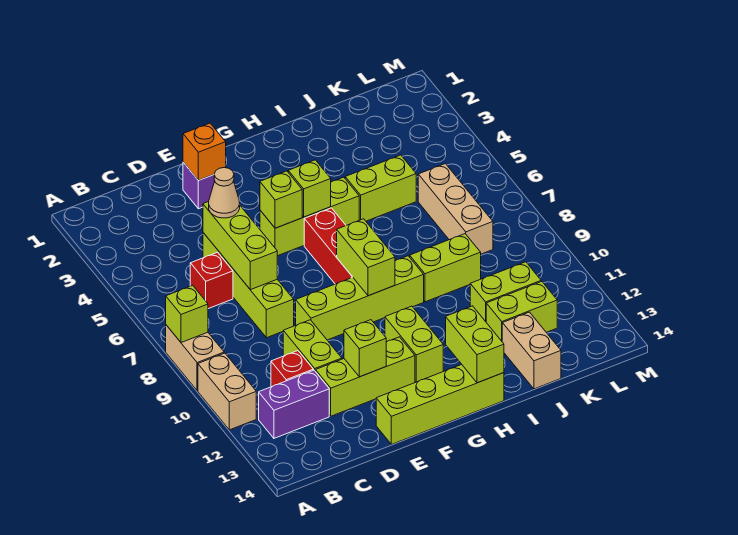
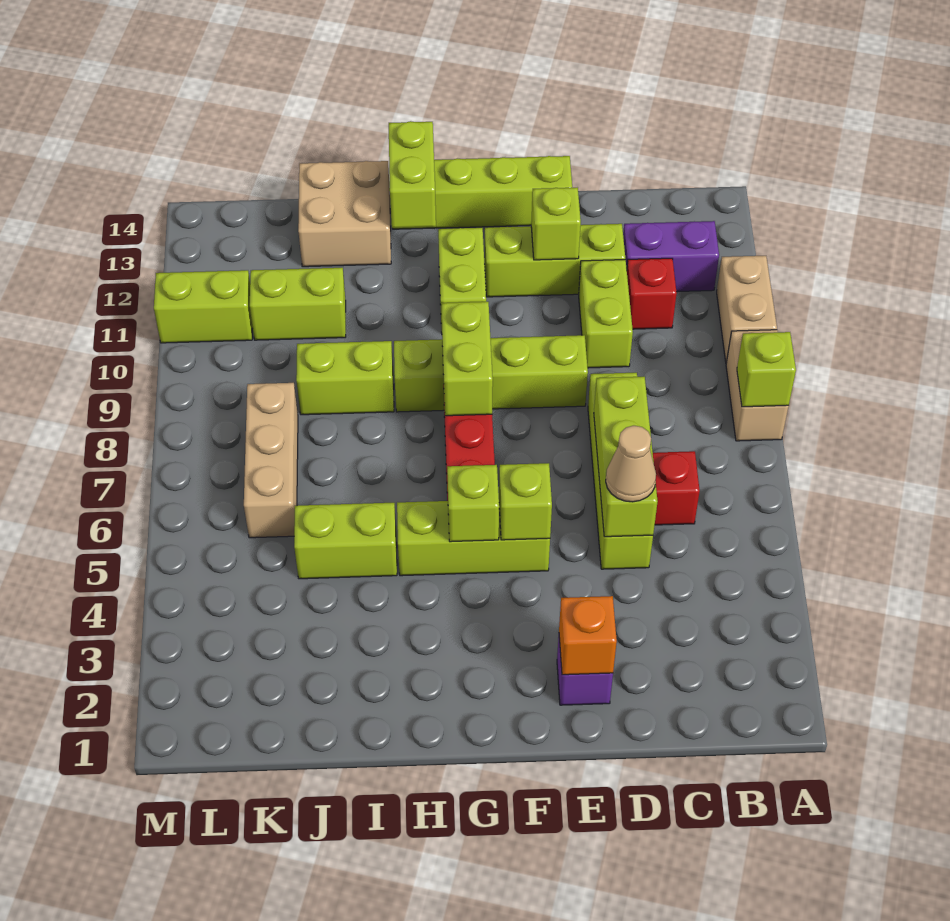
lime brick J12:K12 level 1 -> lime brick L11:M11 level 1
tan brick J13:J14 level 1 -> tan brick I13:J14 level 1

